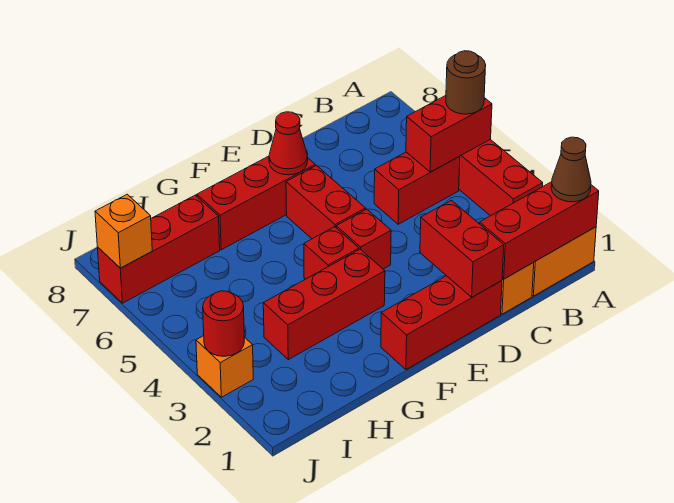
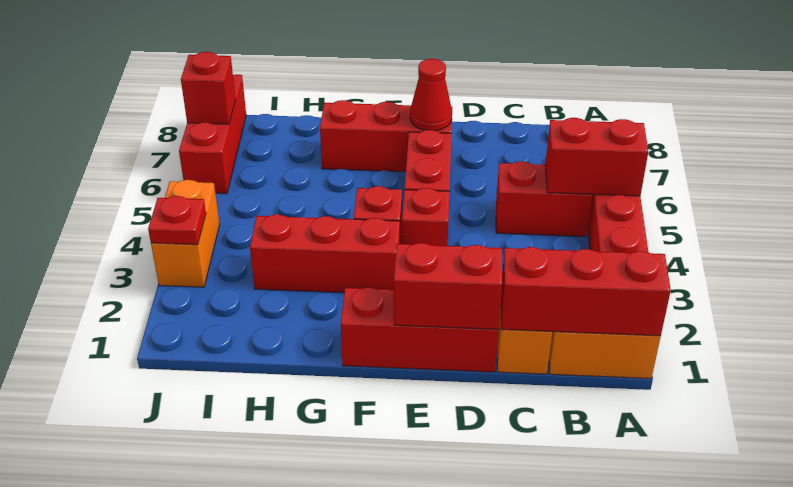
brown cone A1 level 3 -> none
brown round brick A5 level 3 -> none
red brick D1:D2 level 2 -> red brick D1:E1 level 2
red brick H7:J7 level 1 -> red brick J6:J8 level 1
orange brick J3 level 1 -> orange brick J3:J4 level 1
red round brick J3 level 2 -> red plate J3 level 2
orange brick J7 level 2 -> red brick J7 level 2

